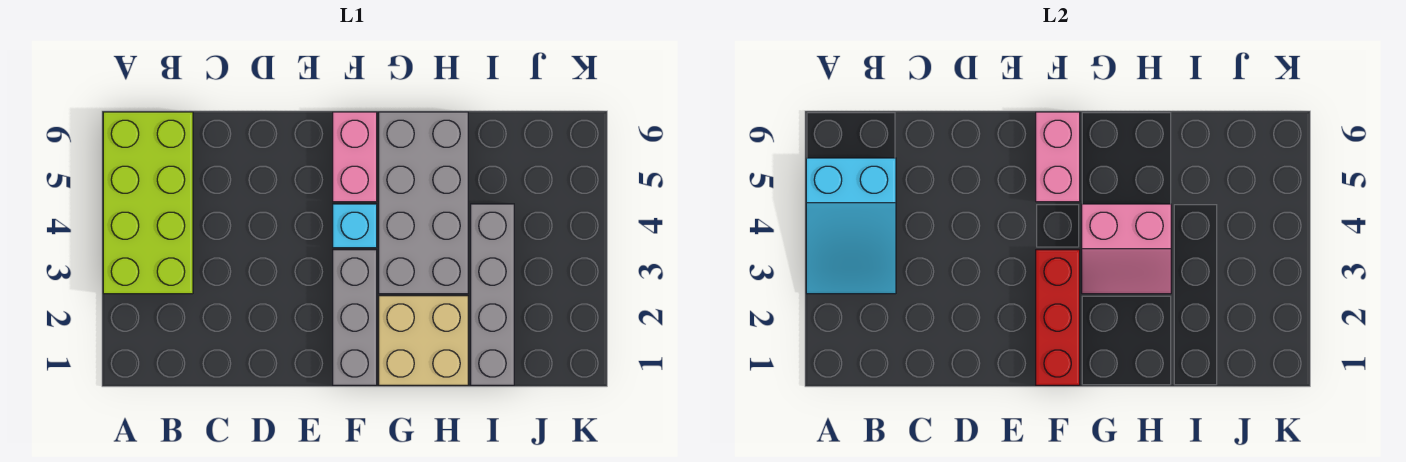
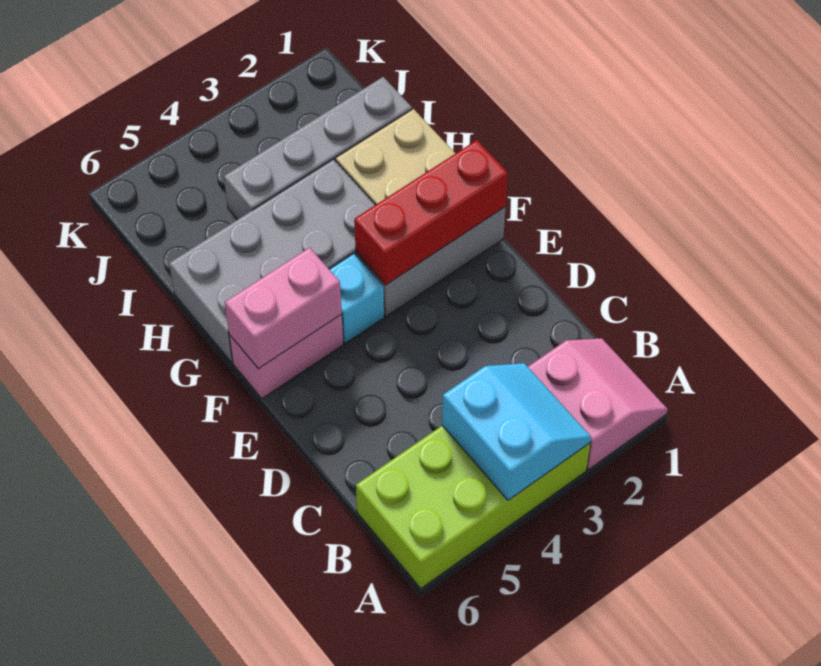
cyan slope A3:B5 level 2 top 5 -> cyan slope A3:B4 level 2 top 4
pink slope G3:H4 level 2 top 4 -> pink slope A1:B2 level 1 top 2

